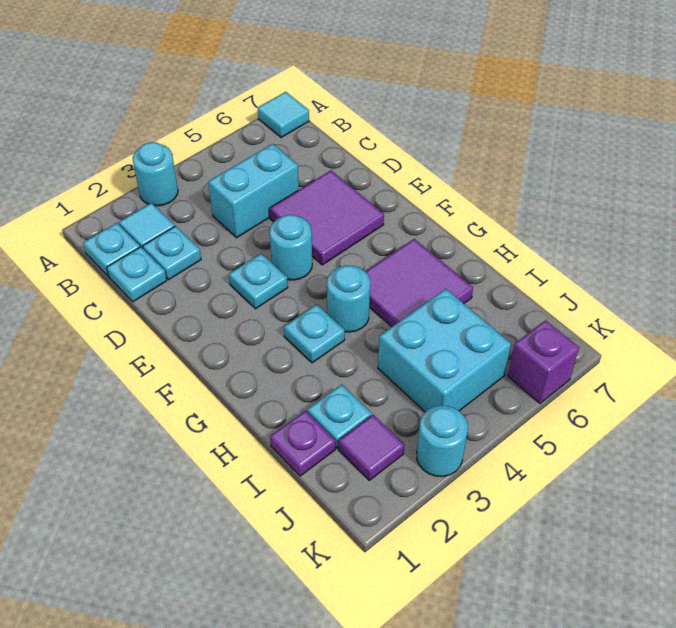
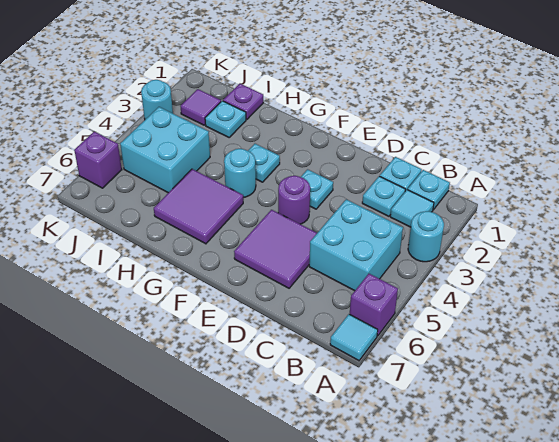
none -> purple brick A6 level 1
cyan brick C4:C5 level 1 -> cyan brick B4:C5 level 1
cyan round brick E4 level 1 -> purple round brick E4 level 1

